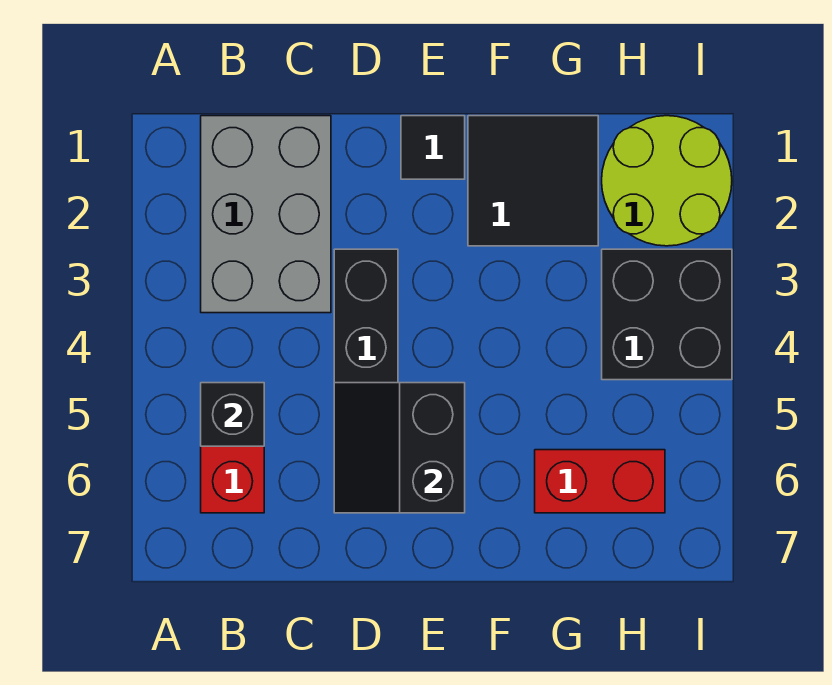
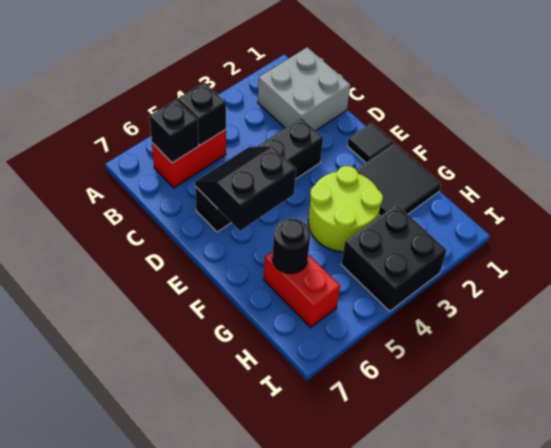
grey brick B1:C3 level 1 -> grey brick B1:C2 level 1
none -> black brick B6 level 2
none -> black round brick G6 level 2
lime round brick H1:I2 level 1 -> lime round brick F3:G4 level 1

